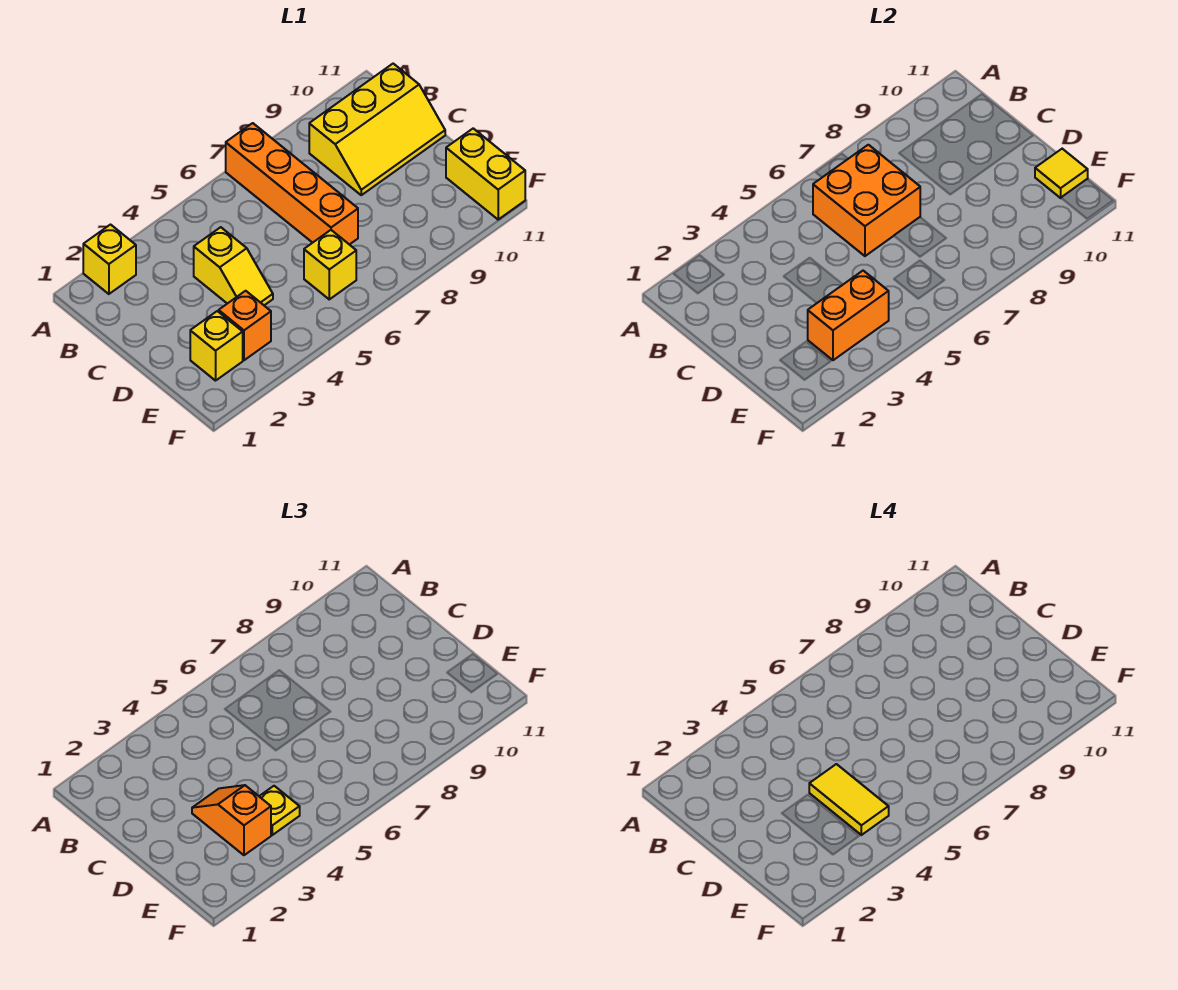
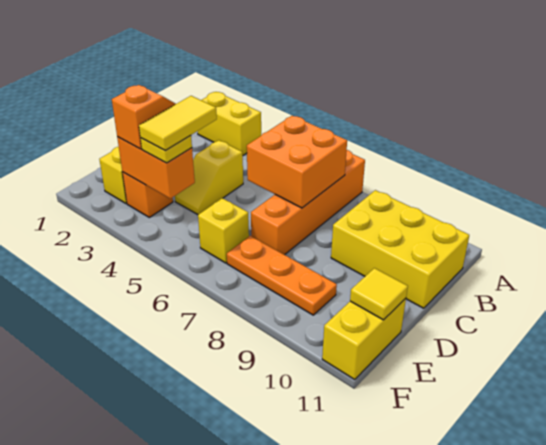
yellow brick A2 level 1 -> yellow brick A2:A3 level 1
yellow slope B9:C11 level 1 top B -> yellow brick B9:C11 level 1
none -> orange plate E7:E9 level 1

